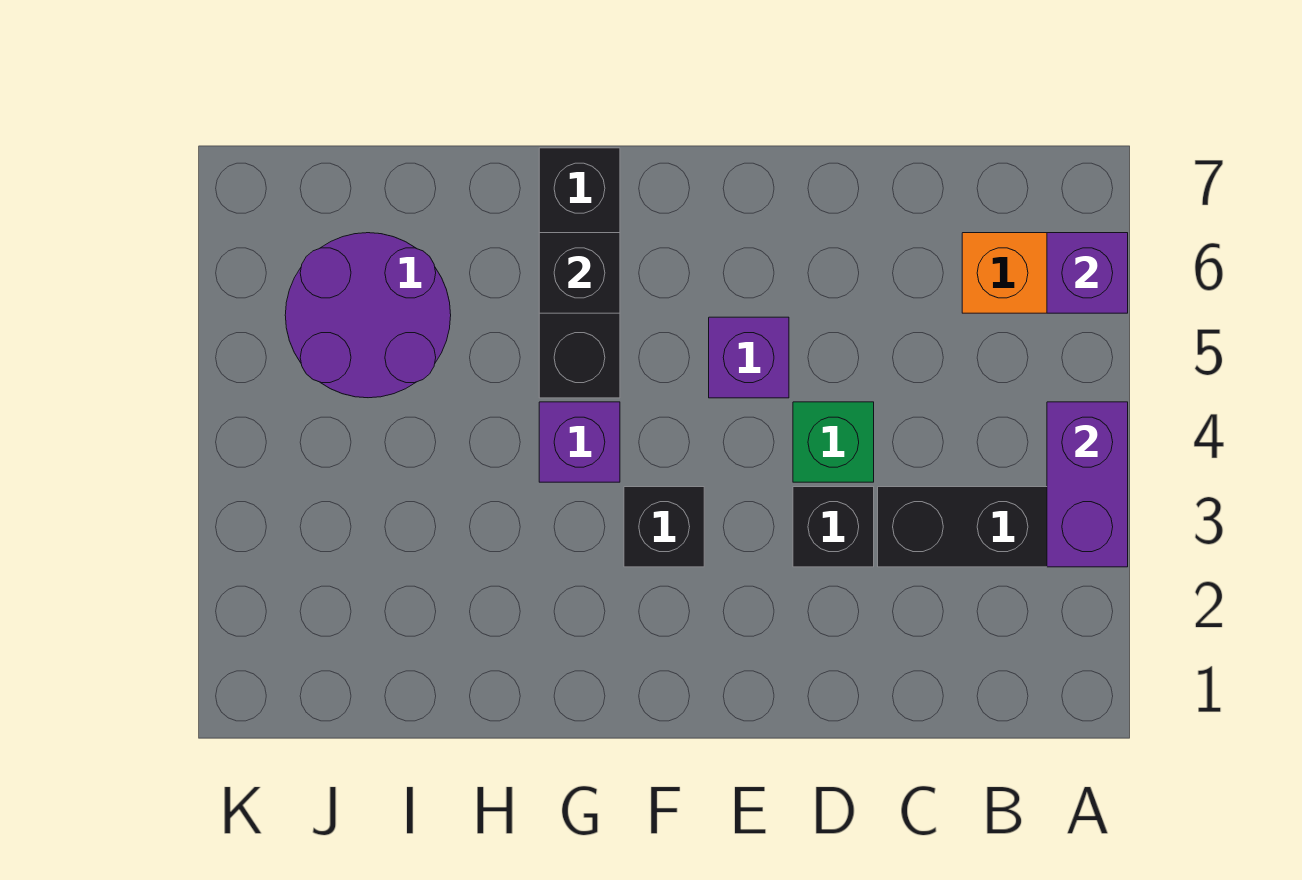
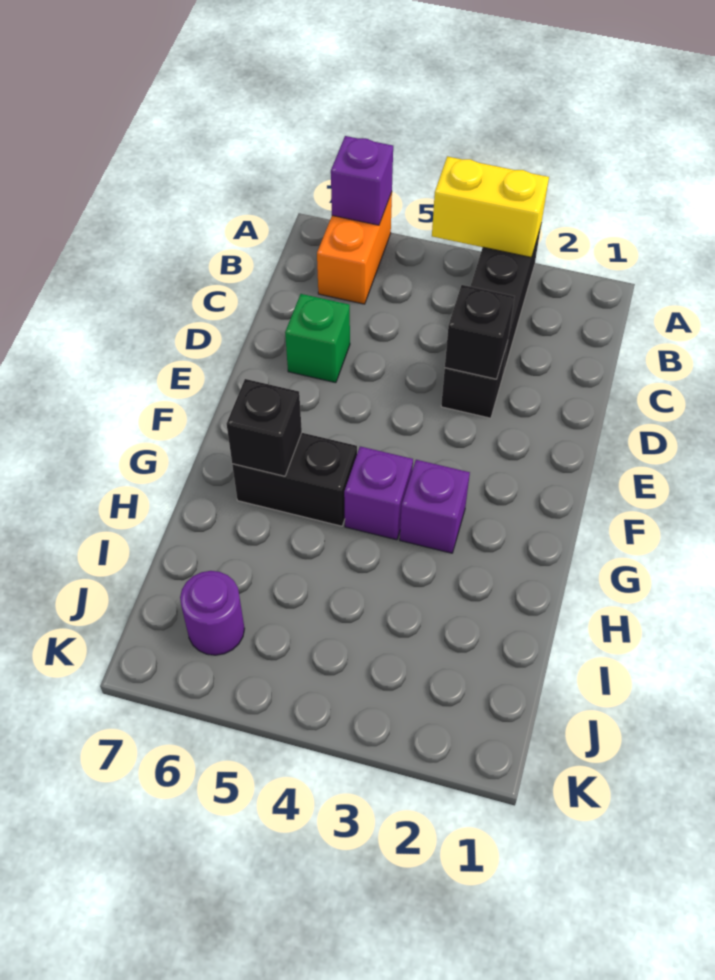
purple brick A3:A4 level 2 -> yellow brick A3:A4 level 2
green brick D4 level 1 -> green brick D6 level 1
purple brick E5 level 1 -> purple brick G3 level 1
black brick F3 level 1 -> black brick D3 level 2
black brick G5:G7 level 1 -> black brick G5:G6 level 1
purple round brick I5:J6 level 1 -> purple round brick J6 level 1

